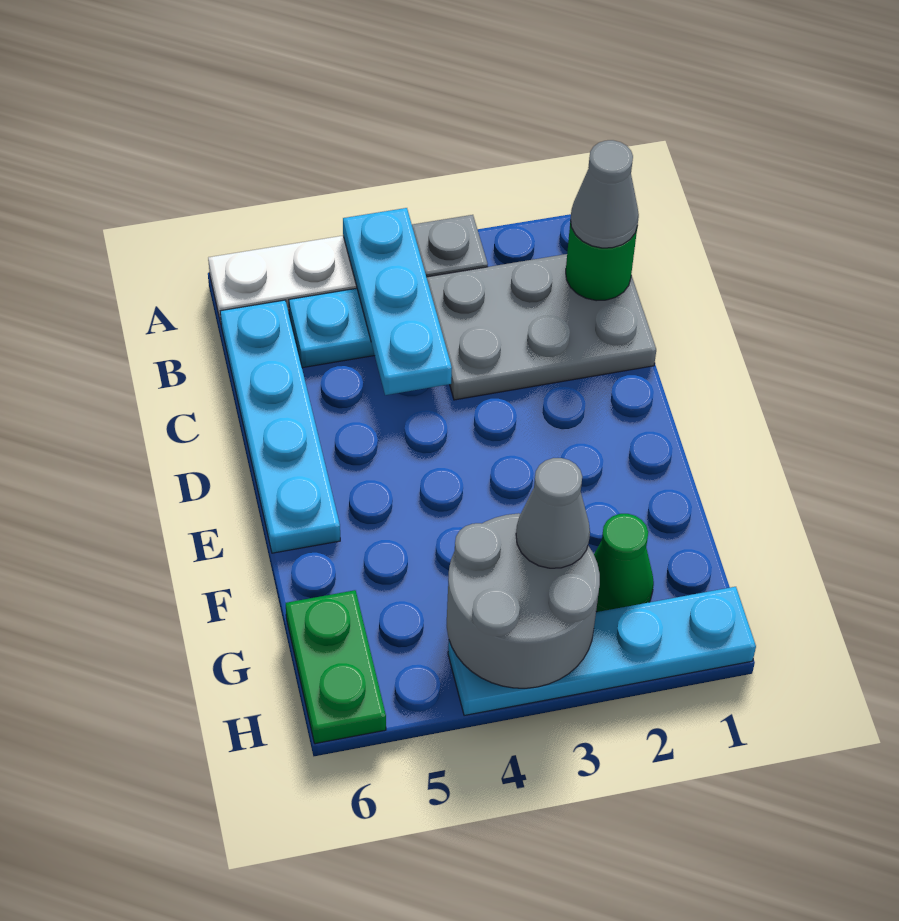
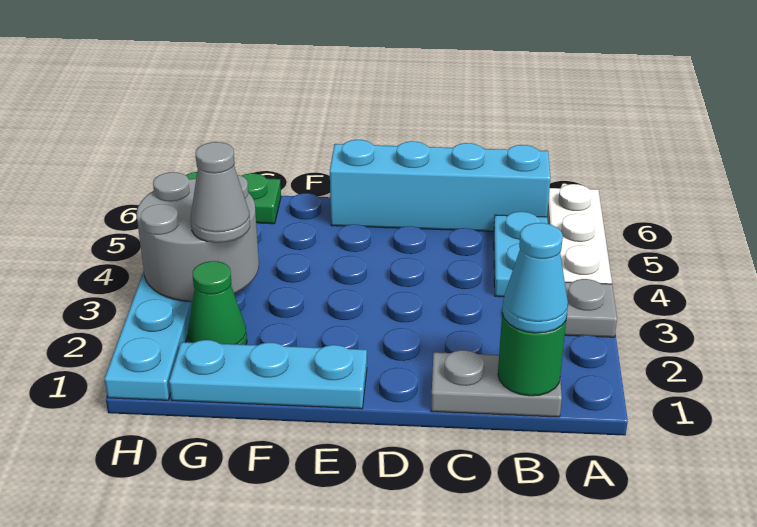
cyan plate A4:C4 level 2 -> cyan plate E1:G1 level 1
grey plate B1:C3 level 1 -> grey plate B1:C1 level 1
grey cone B1 level 3 -> cyan cone B1 level 3
cyan plate B6:E6 level 1 -> cyan brick B6:E6 level 1

